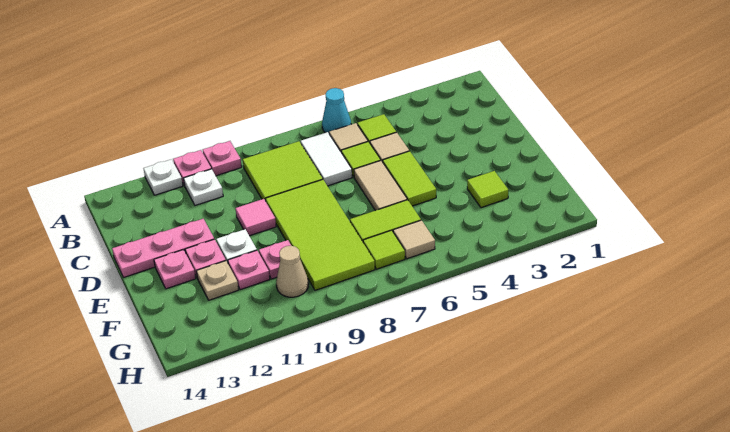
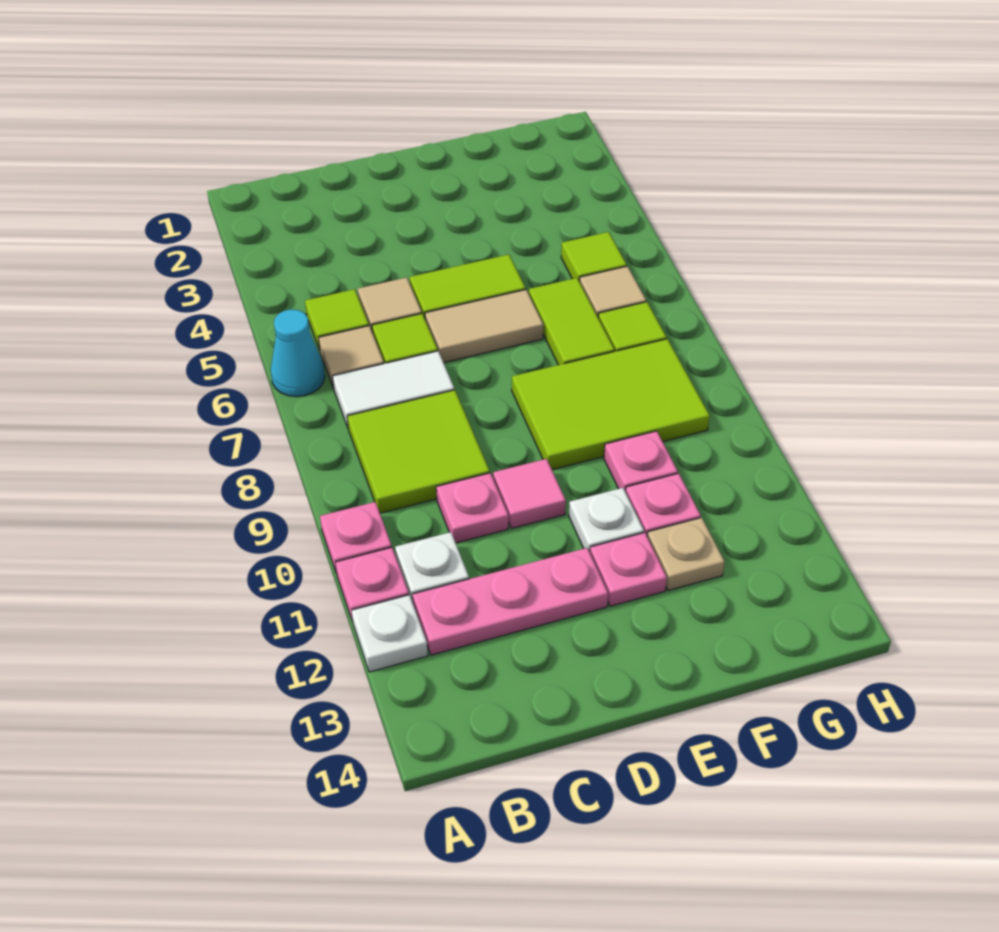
lime tile D8:G9 level 1 -> lime tile E8:G9 level 1
pink plate D12:D14 level 1 -> pink plate B12:D12 level 1
pink plate E13 level 1 -> pink plate C10 level 1
lime tile F3 level 1 -> lime tile G5 level 1
tan cone G10 level 1 -> none

